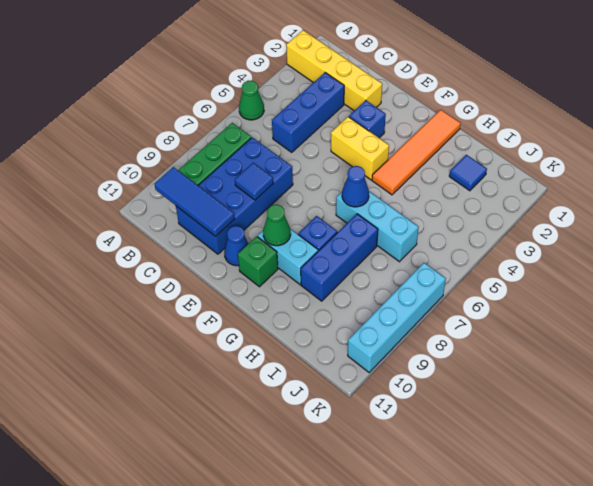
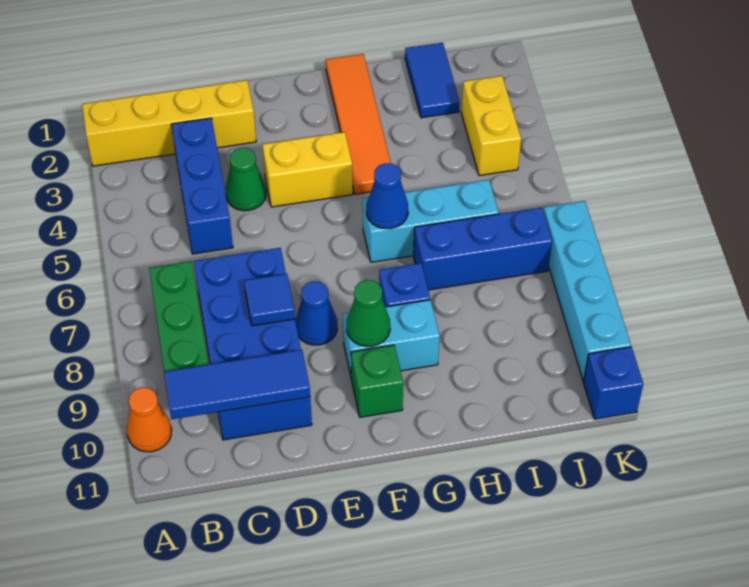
green cone A5 level 1 -> green cone D4 level 1
none -> orange cone A10 level 1
blue brick E3 level 1 -> blue brick K11 level 1
blue cone E10 level 1 -> blue cone E8 level 1
blue brick H7:H9 level 1 -> blue brick H7:J7 level 1
blue tile I2 level 1 -> blue tile I1:I2 level 1
none -> yellow brick J3:J4 level 1

